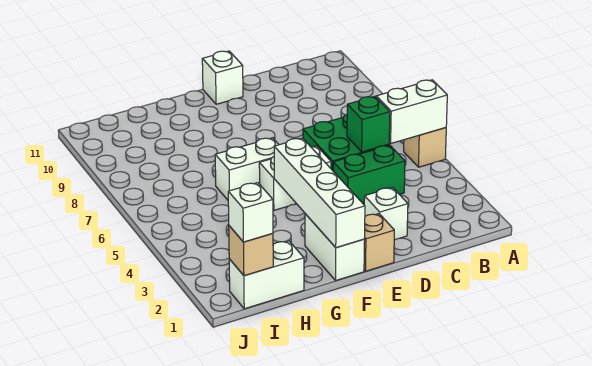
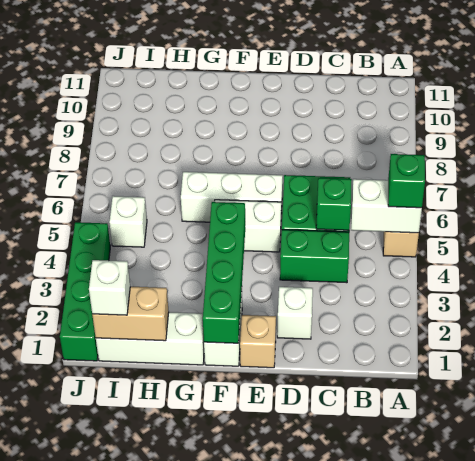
none -> green brick A5 level 3
white brick E11 level 1 -> white brick I5 level 1
white brick F1:F4 level 2 -> green brick F1:F4 level 2
white brick F6:G6 level 1 -> white brick E6:G6 level 1
white brick H1:I1 level 1 -> white brick G1:I1 level 1
tan brick I1 level 2 -> tan brick H1:I1 level 2
none -> green brick J1:J4 level 1

